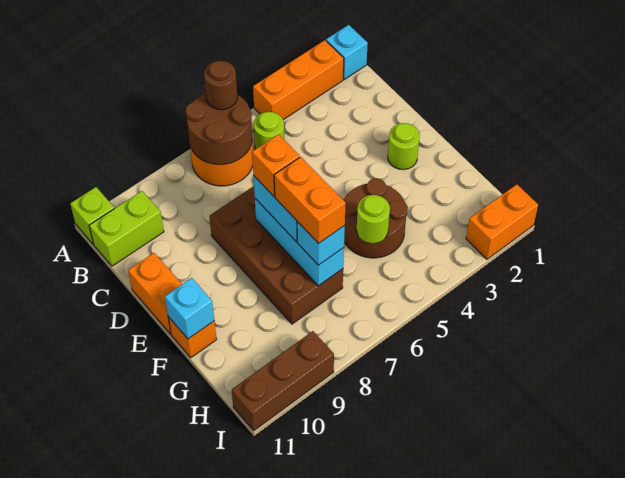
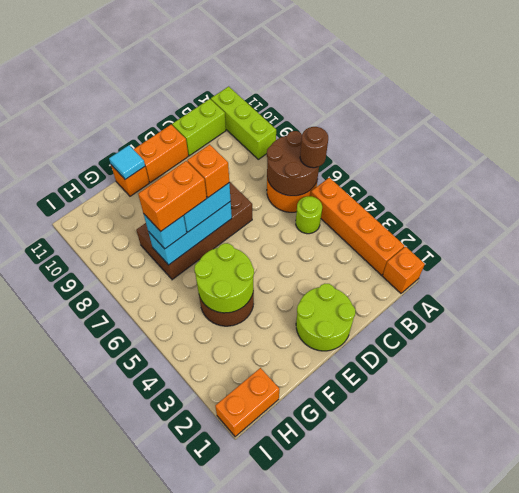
cyan brick A1 level 1 -> orange brick A1 level 1
orange brick A2:A4 level 1 -> orange brick A2:A5 level 1
lime brick A11 level 1 -> lime brick A9:A11 level 1
lime brick B10:B11 level 1 -> lime brick B11:C11 level 1
lime round brick E2 level 1 -> lime round brick D1:E2 level 1
cyan brick F11 level 2 -> cyan tile F11 level 2
lime round brick G5 level 2 -> lime round brick F4:G5 level 2
orange brick I1:I2 level 1 -> orange brick H1:I1 level 1
brown brick I9:I11 level 1 -> none

